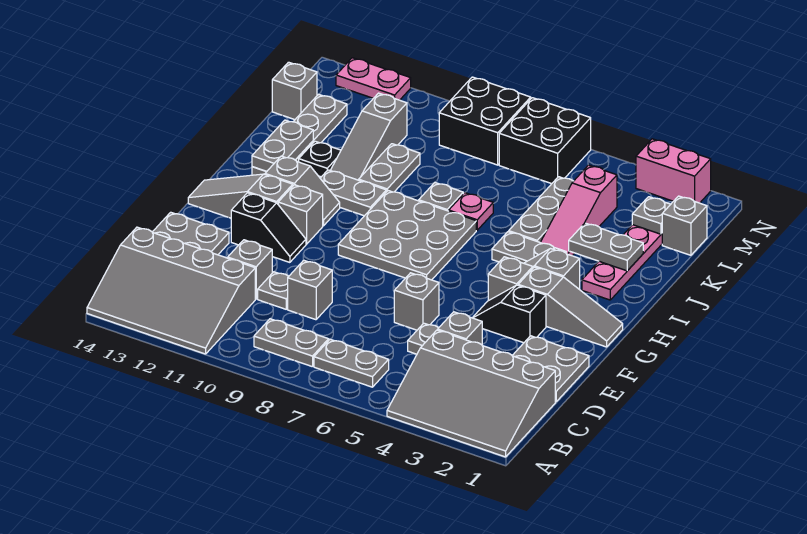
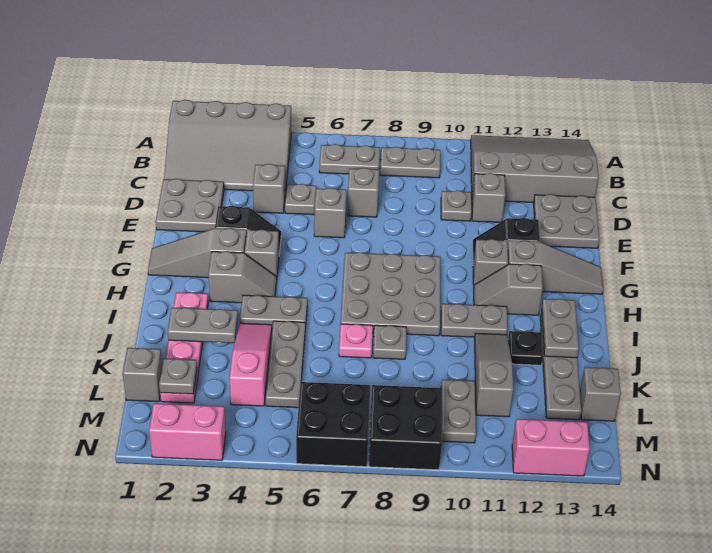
grey slope A1:C4 level 1 top C -> grey slope A1:C4 level 1 top A
grey brick D9 level 1 -> grey brick D7 level 1
grey plate J10:K10 level 1 -> grey plate L10:M10 level 1
pink plate N12:N13 level 1 -> pink brick N12:N13 level 1

